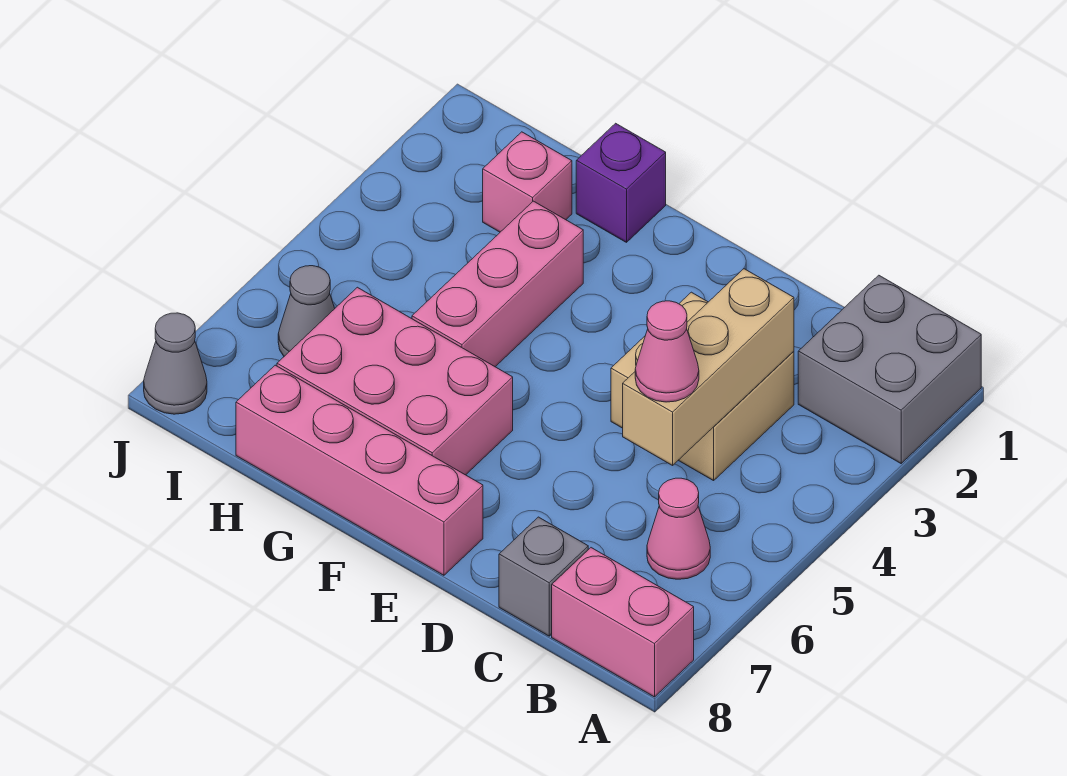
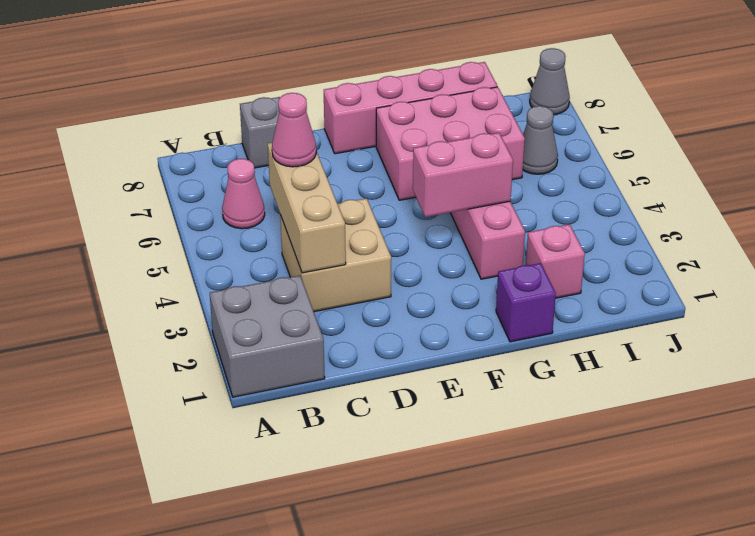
pink brick A8:B8 level 1 -> pink brick F4:G4 level 2

